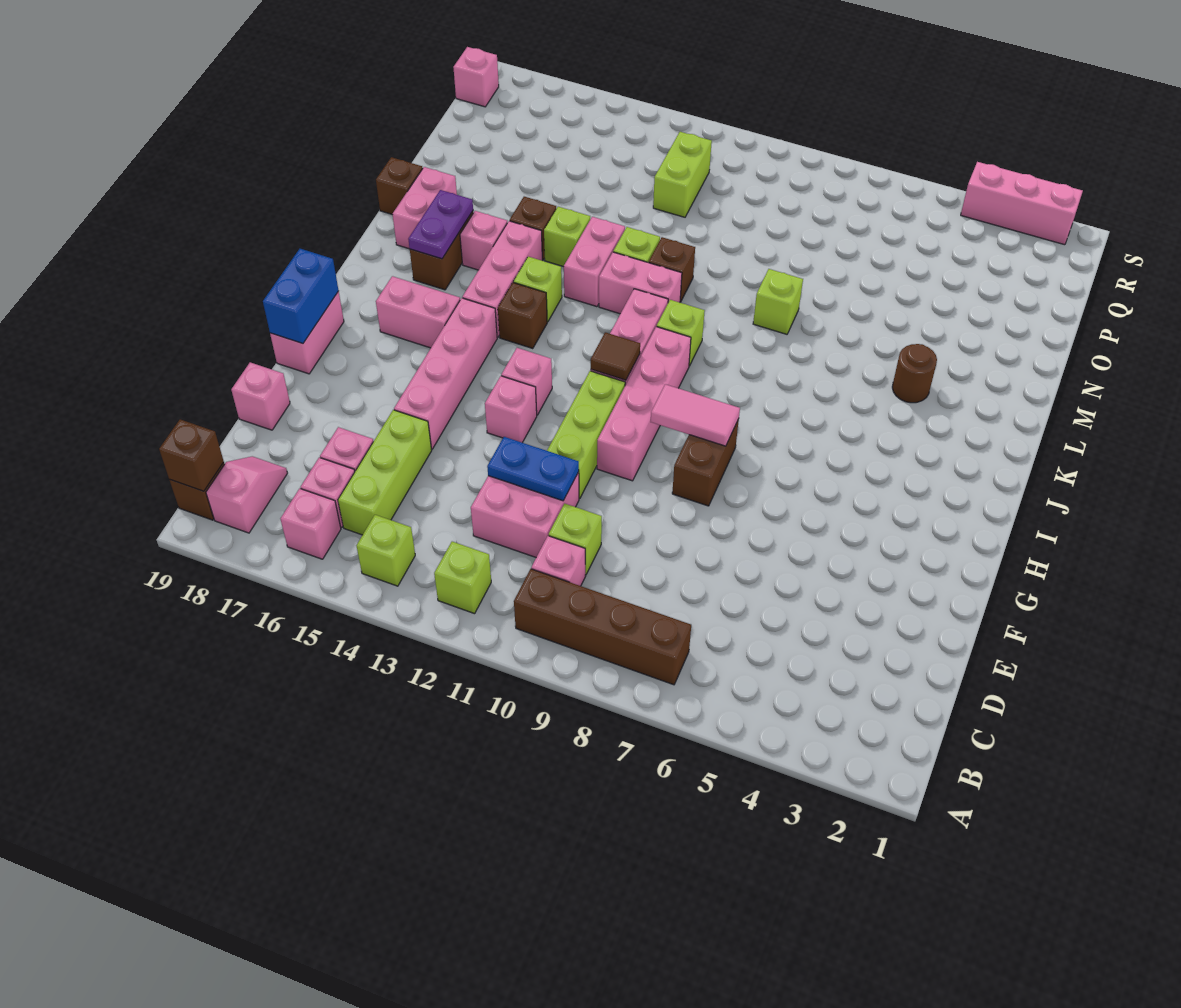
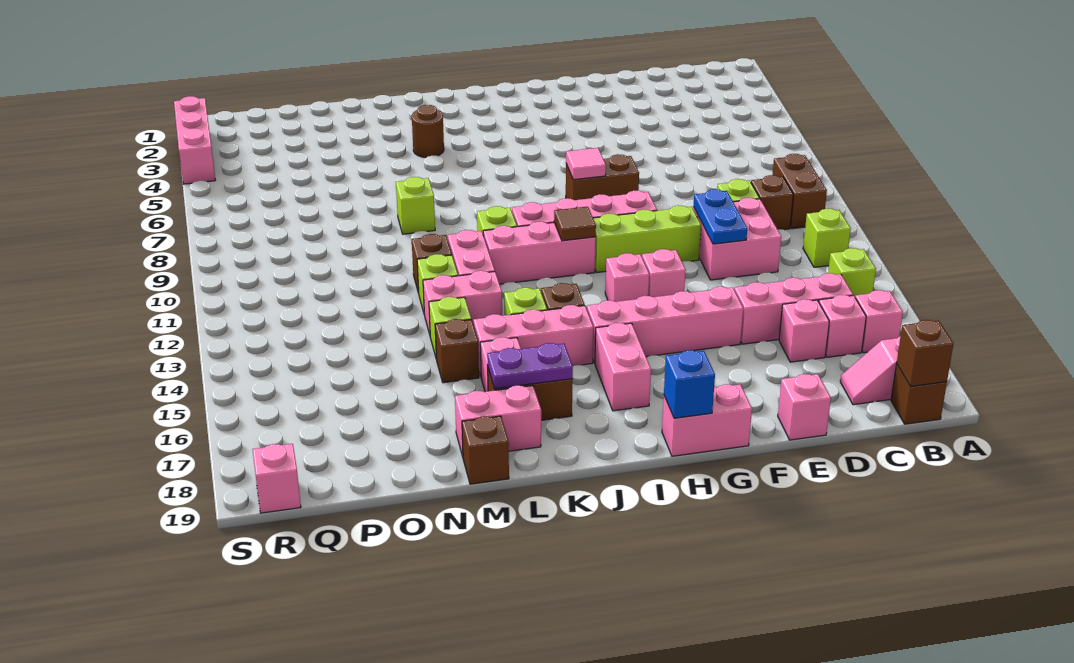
brown brick B7:B10 level 1 -> brown brick B9:B10 level 1
pink brick C10 level 1 -> brown brick C10 level 1
lime brick C15:E15 level 1 -> pink brick C15:E15 level 1
blue brick G19:H19 level 2 -> blue brick H19 level 2
pink tile H8:H9 level 2 -> pink tile H8 level 2
lime brick P12:Q12 level 1 -> none

